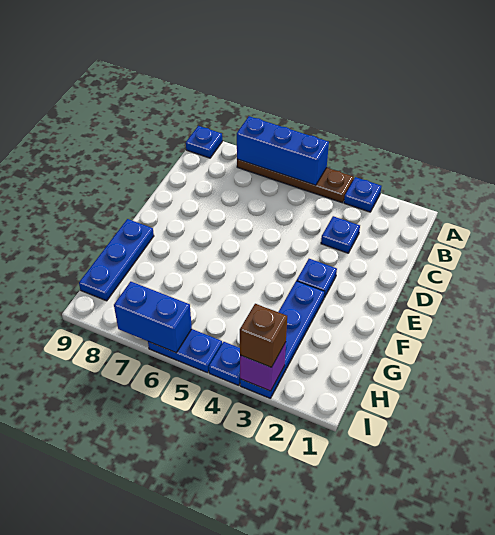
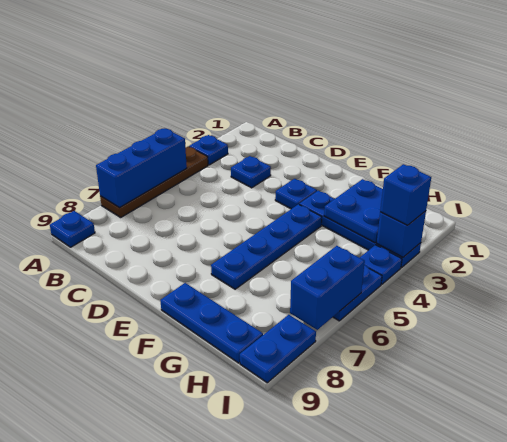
none -> blue plate F4:F7 level 1
none -> blue plate G2:H3 level 2
purple brick I3 level 2 -> blue brick I3 level 2
brown brick I3 level 3 -> blue brick I3 level 3
none -> blue plate I8:I9 level 1

